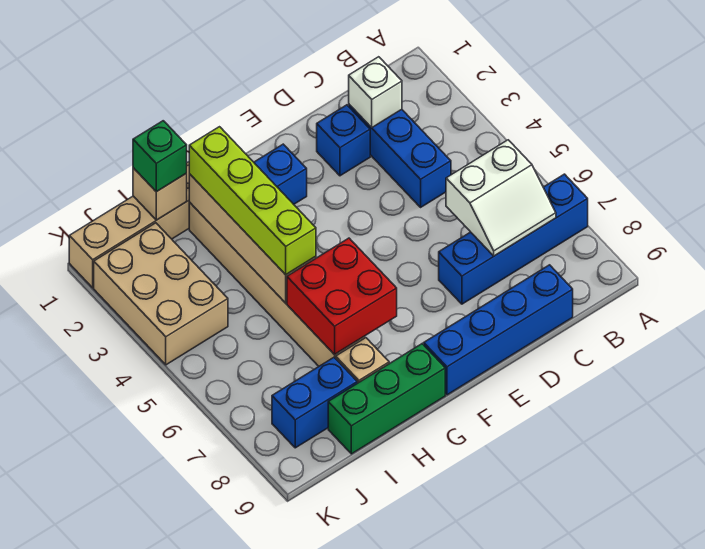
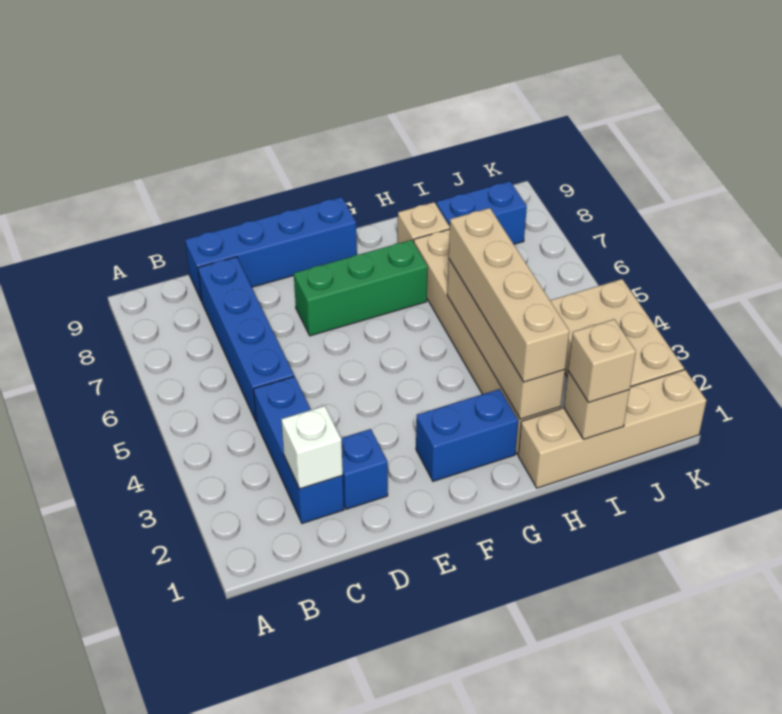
blue brick A7:D7 level 1 -> blue brick C5:C8 level 1
white slope B6:C7 level 2 top 6 -> none
red brick G6:H7 level 2 -> none
green brick G9:I9 level 1 -> green brick E7:G7 level 1
lime brick H2:H5 level 3 -> tan brick H2:H5 level 3
green brick I1 level 3 -> tan brick I1 level 3

